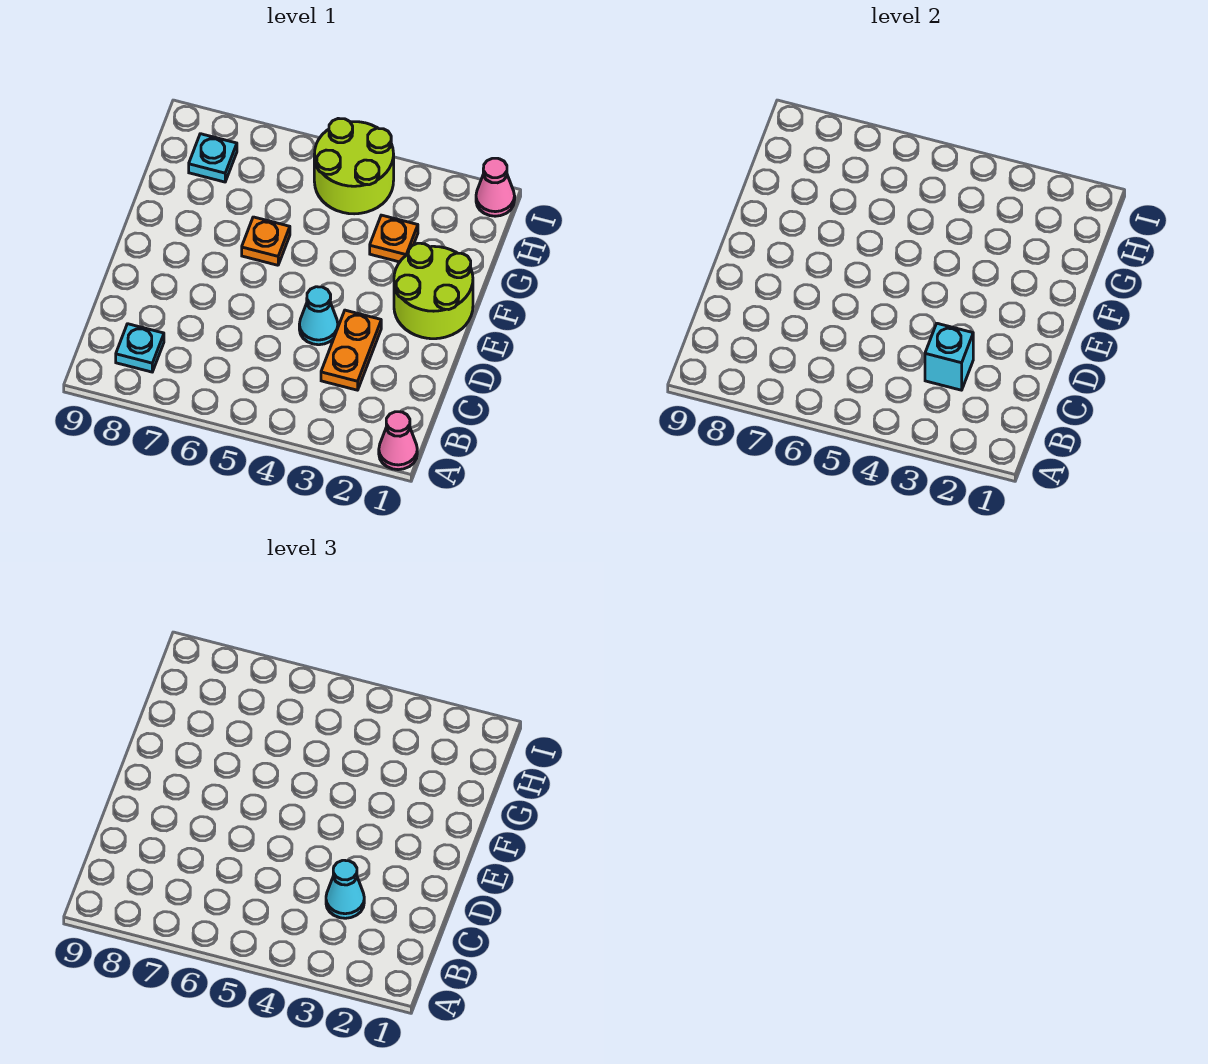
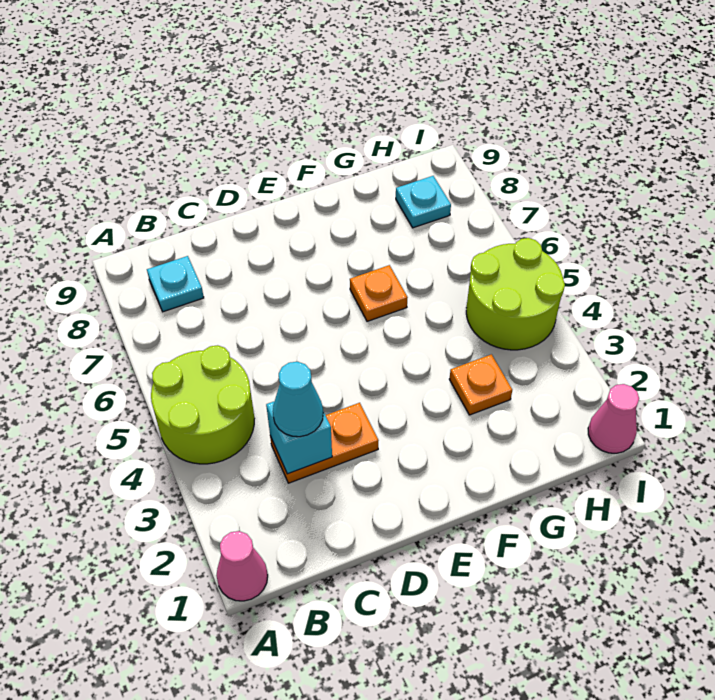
cyan cone D4 level 1 -> none
lime round brick E1:F2 level 1 -> lime round brick A4:B5 level 1

